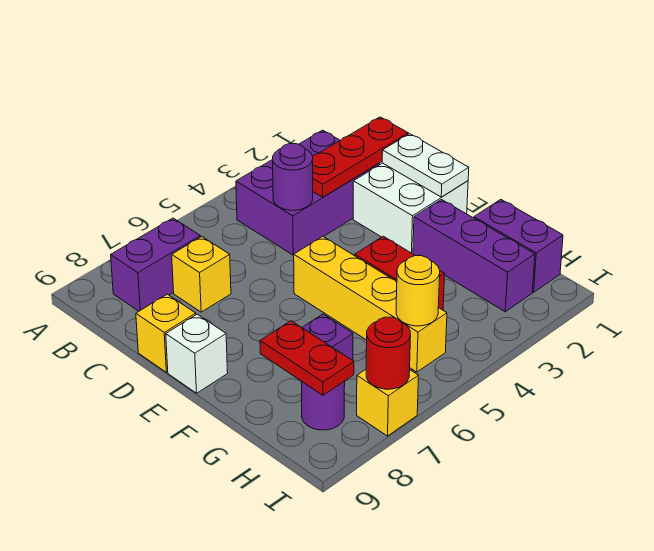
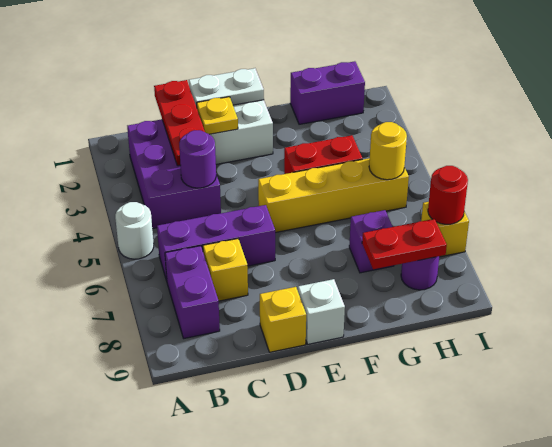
none -> white round brick A5 level 1
none -> yellow plate D2 level 2
purple brick F2:H2 level 1 -> purple brick B6:D6 level 1

